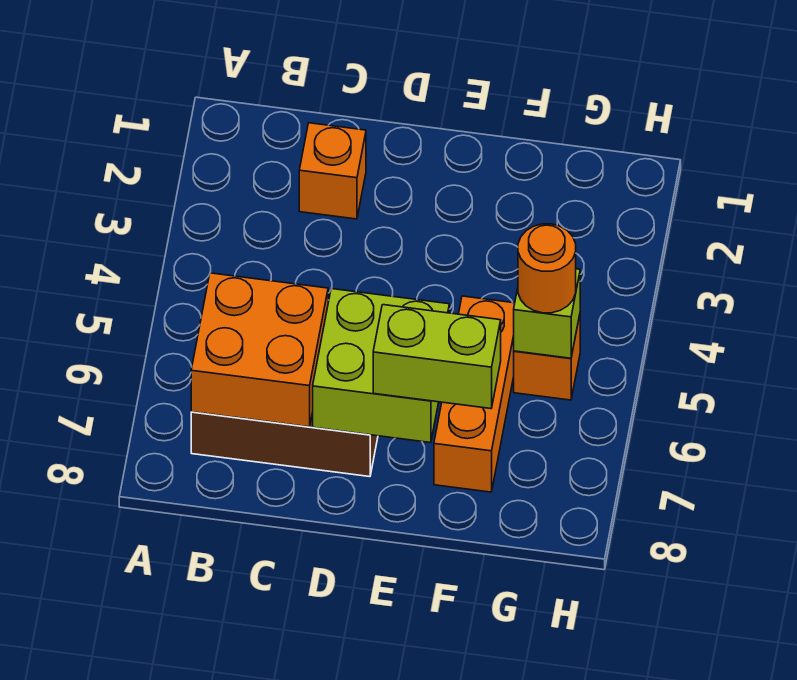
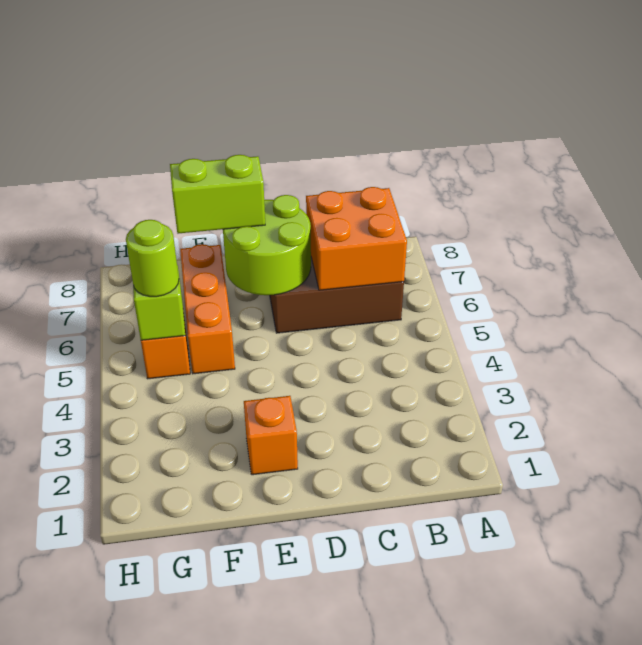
orange brick C2 level 1 -> orange brick E2 level 1
lime brick D6:E7 level 2 -> lime round brick D6:E7 level 2
orange round brick G5 level 3 -> lime round brick G5 level 3

